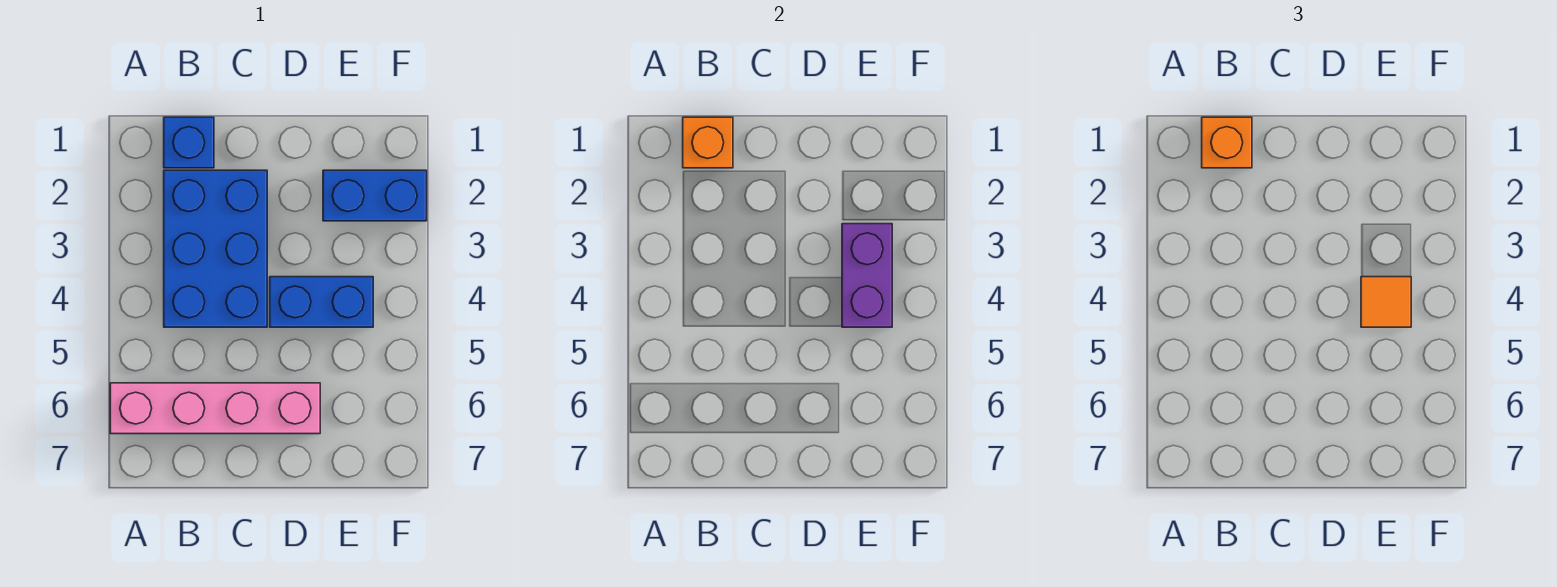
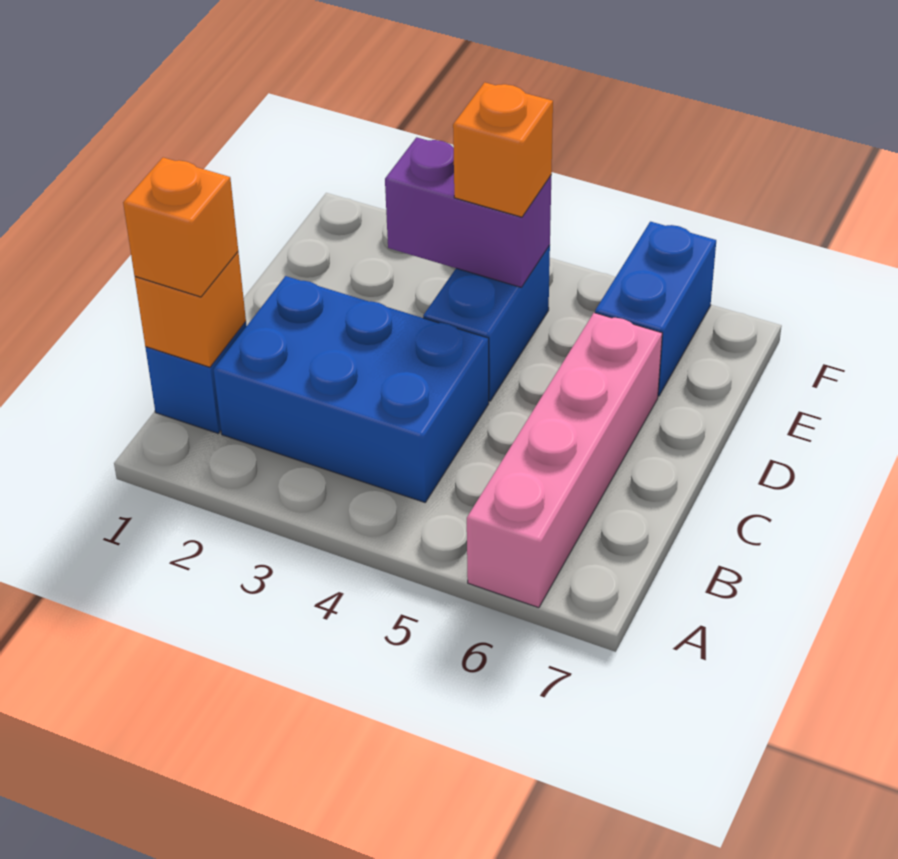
blue brick E2:F2 level 1 -> blue brick E6:F6 level 1
orange tile E4 level 3 -> orange brick E4 level 3

